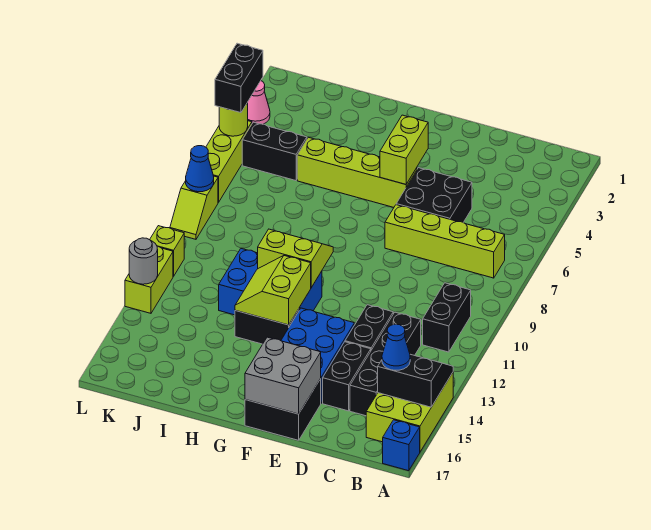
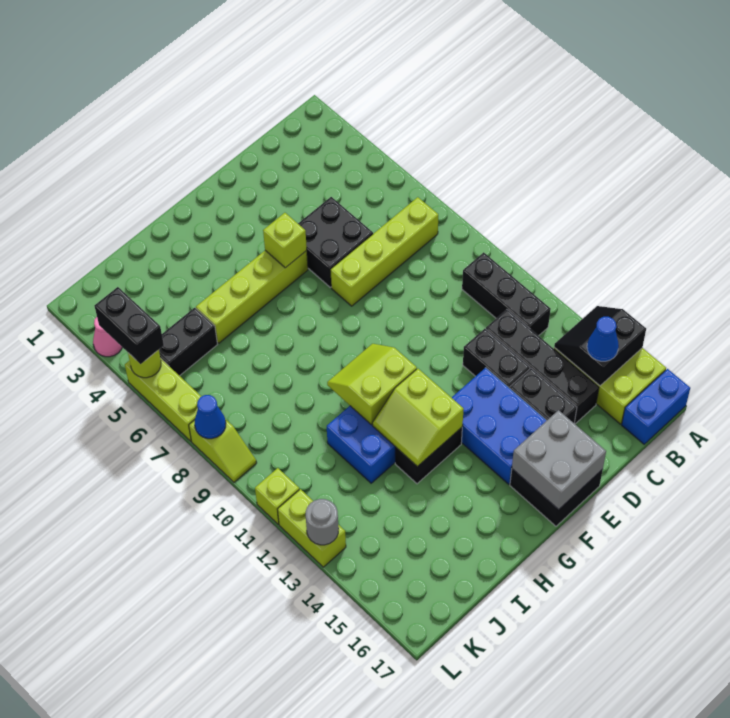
blue brick A17 level 1 -> blue brick A17:B17 level 1
black brick B10:B11 level 1 -> black brick B10:B12 level 1
lime brick F4:F5 level 2 -> lime brick F5 level 2

